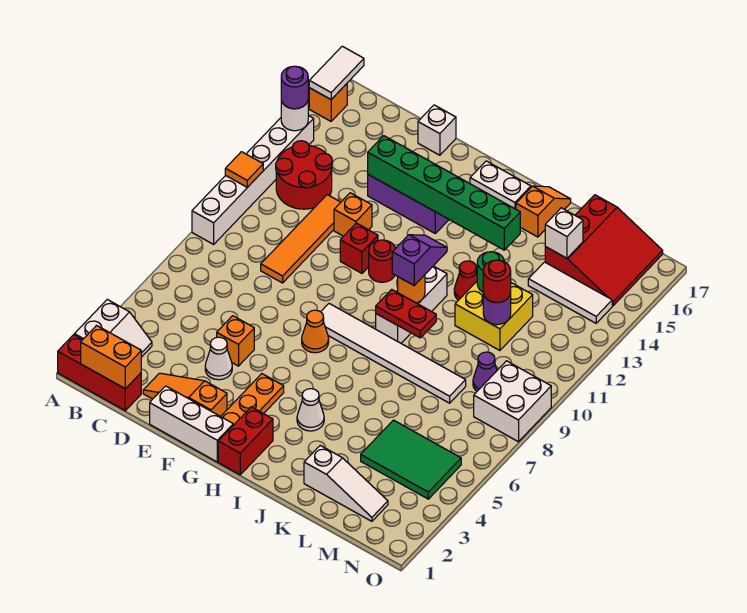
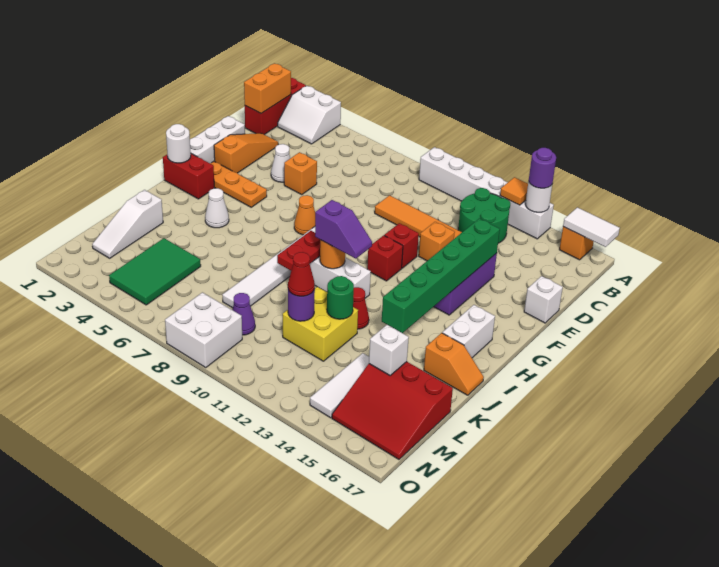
orange tile A11 level 2 -> orange tile A13 level 2
red round brick B12:C13 level 1 -> green round brick B12:C13 level 1
red round brick G11 level 1 -> red brick G11 level 1
none -> white round brick H1 level 2
red round brick L11 level 3 -> red cone L11 level 3

